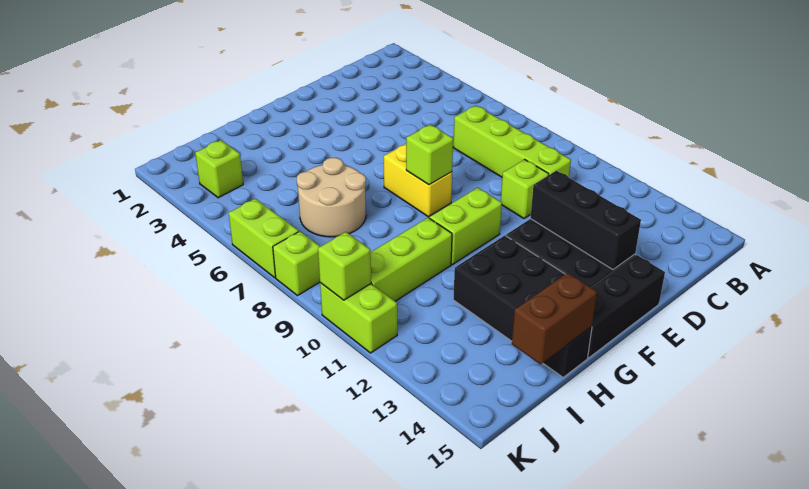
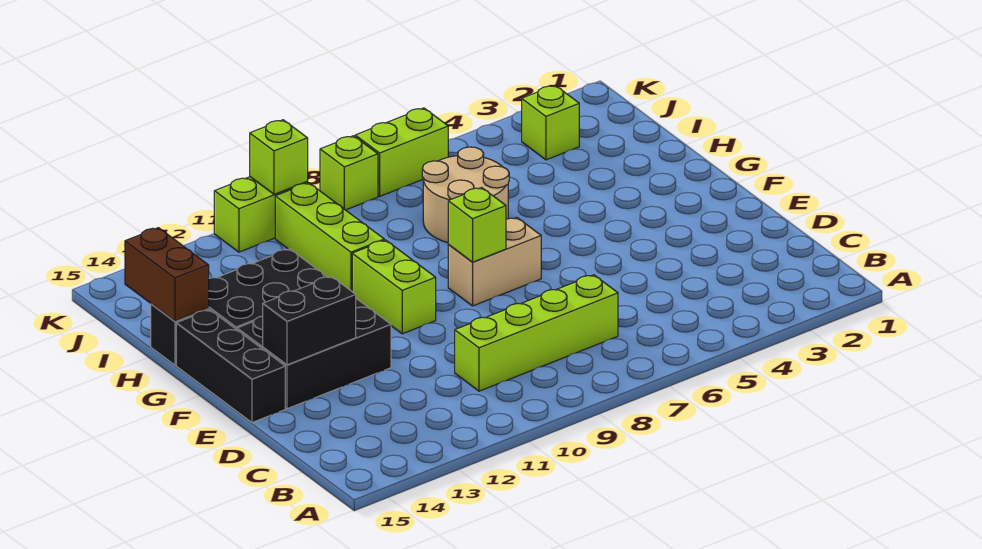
lime brick D10 level 1 -> none
black brick E12:E14 level 2 -> black brick E13:E14 level 2
yellow brick F7:F8 level 1 -> tan brick F7:F8 level 1

